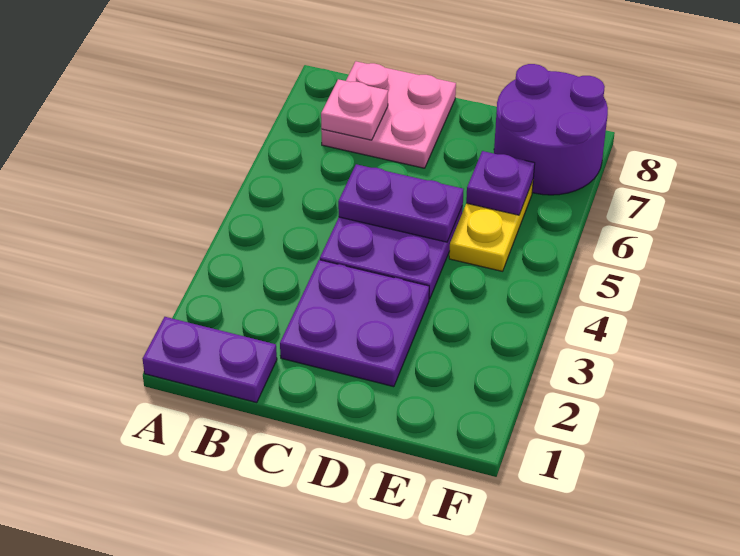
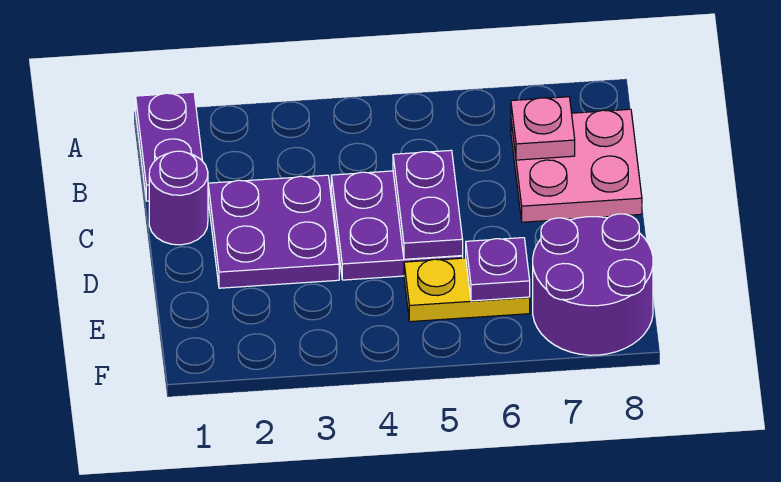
none -> purple round brick C1 level 1

